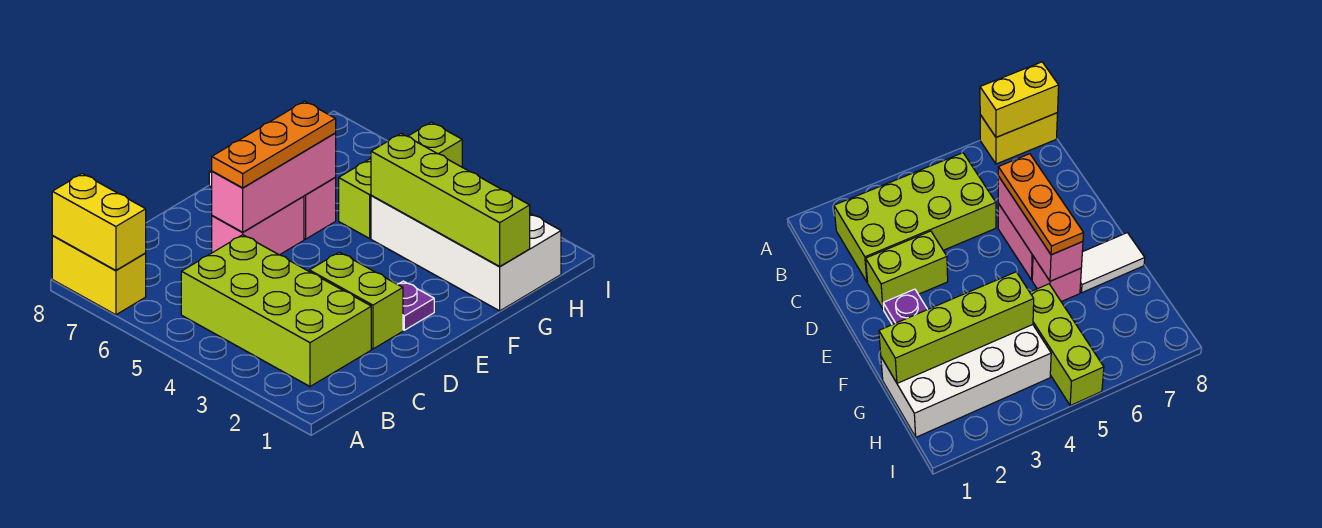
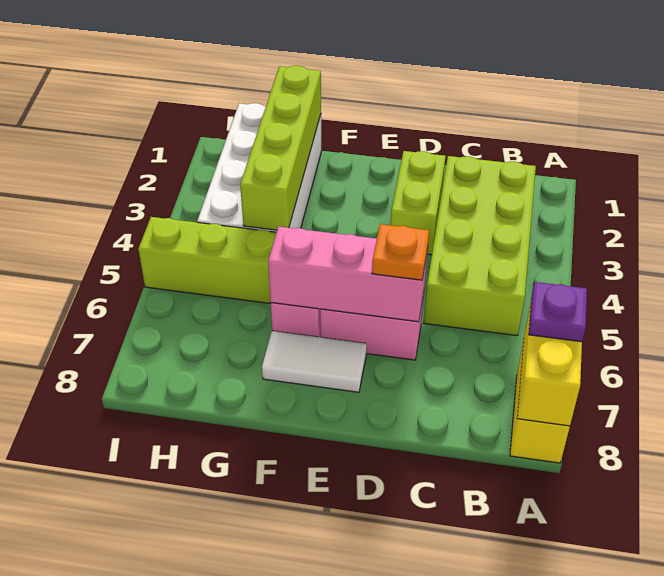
orange plate D6:F6 level 3 -> orange plate D6 level 3
purple plate E2 level 1 -> purple plate A7 level 3
white tile F7:F8 level 1 -> white tile E7:F7 level 1

